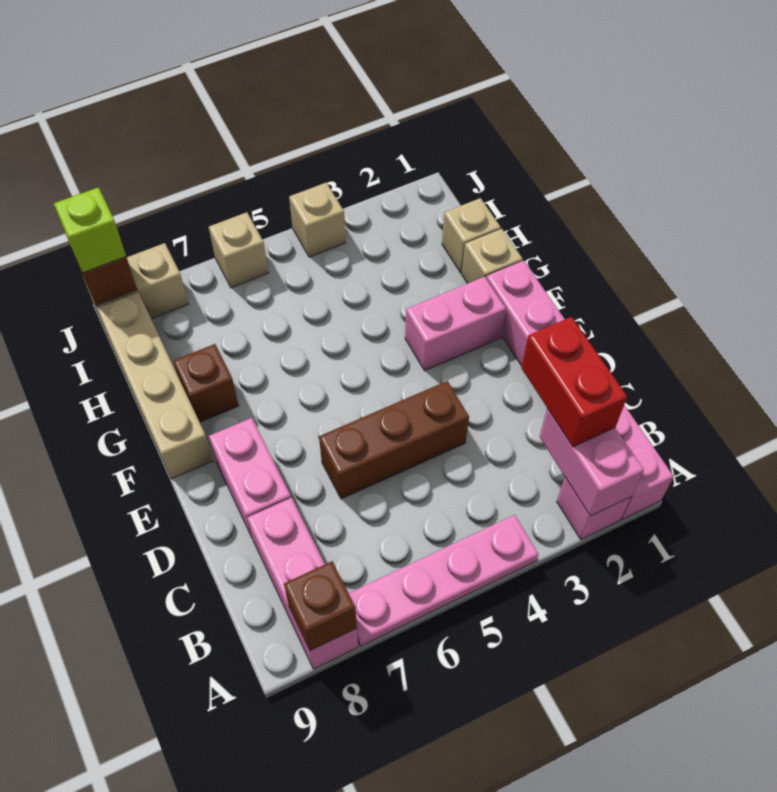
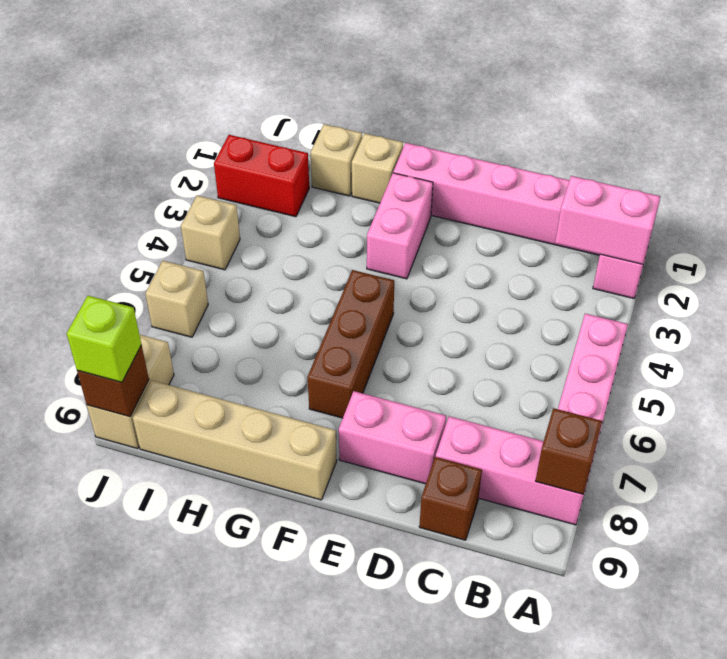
red brick B2:C2 level 3 -> red brick I2:J2 level 1
brown brick D4:D6 level 1 -> brown brick F5:F7 level 1
brown brick G8 level 1 -> brown brick C9 level 1

